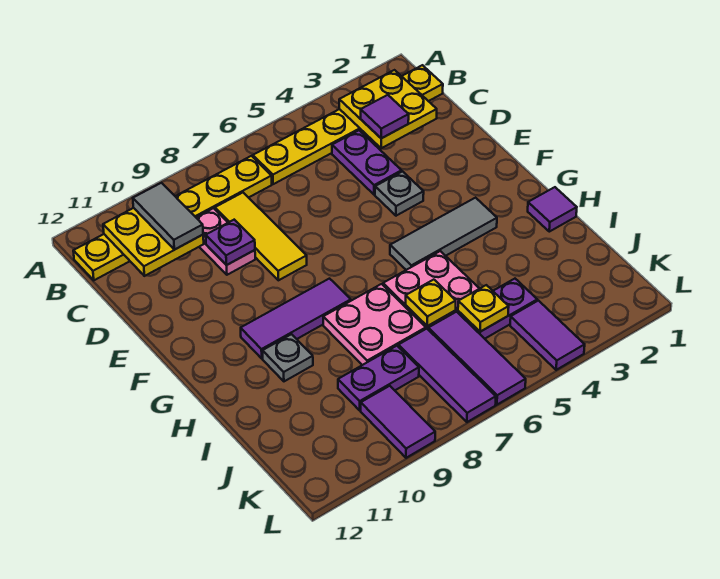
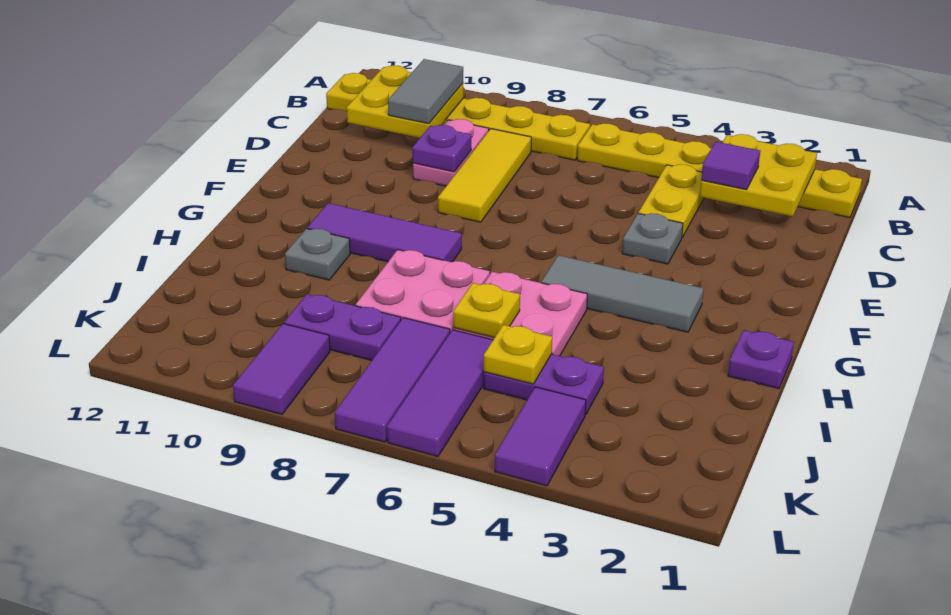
purple plate C4:D4 level 1 -> yellow plate C4:D4 level 1
purple tile H1 level 1 -> purple plate H1 level 1

